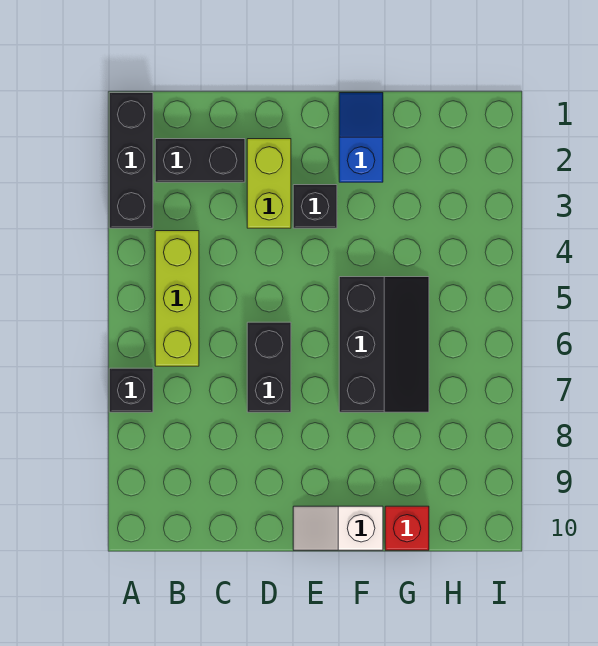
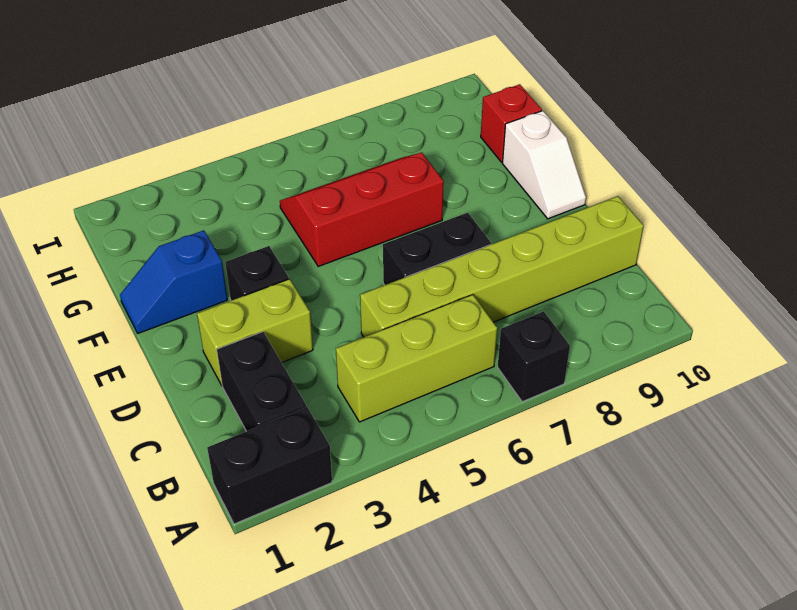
black brick A1:A3 level 1 -> black brick A1:A2 level 1
none -> lime brick C5:C10 level 1
black slope F5:G7 level 1 top F -> red slope F5:G7 level 1 top F

